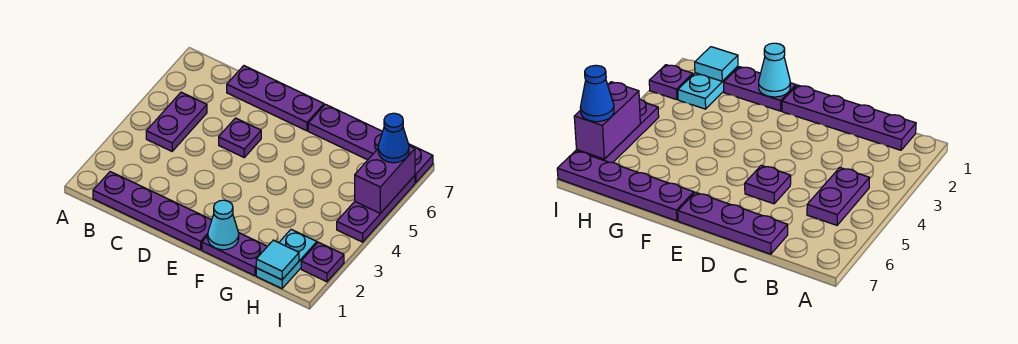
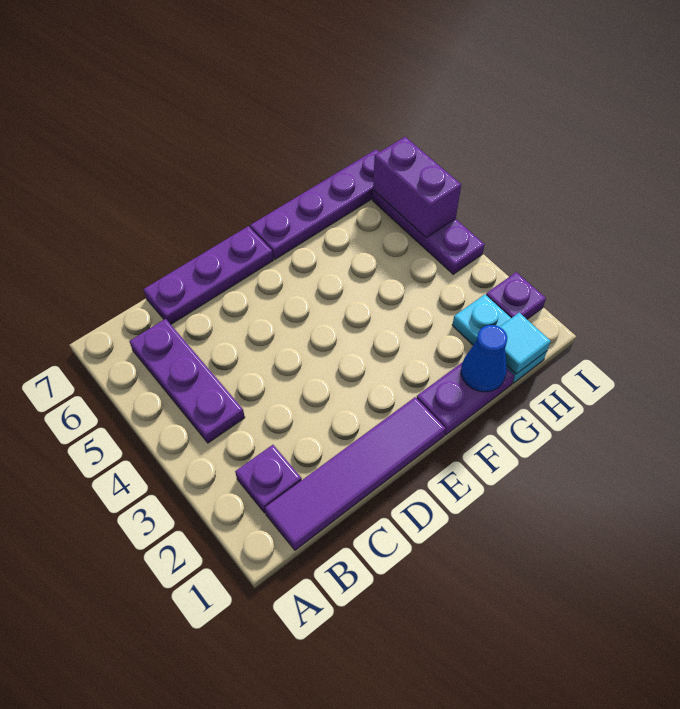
purple plate B1:E1 level 1 -> purple tile B1:E1 level 1
purple plate B4:B5 level 1 -> purple plate B4:B6 level 1
purple plate D5 level 1 -> purple plate B2 level 1
cyan cone F1 level 2 -> none
blue cone I6 level 3 -> blue cone G1 level 2

